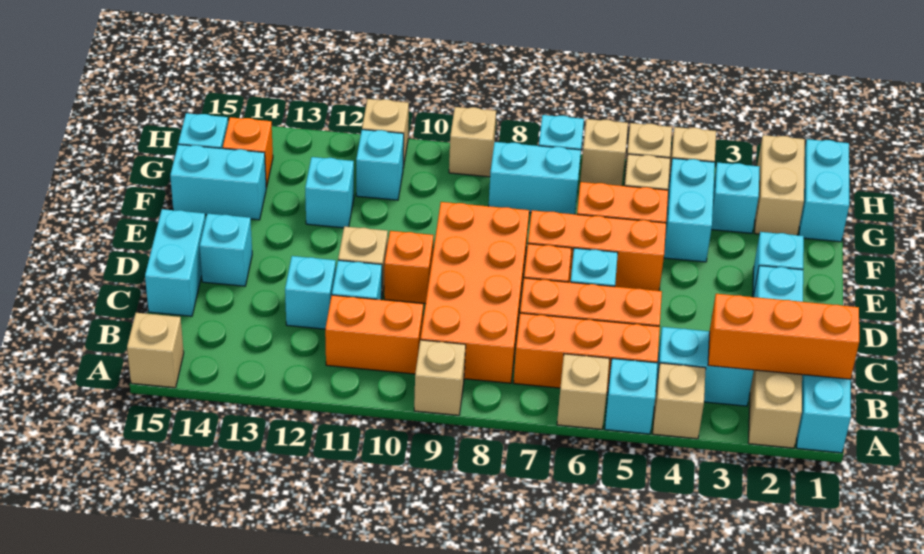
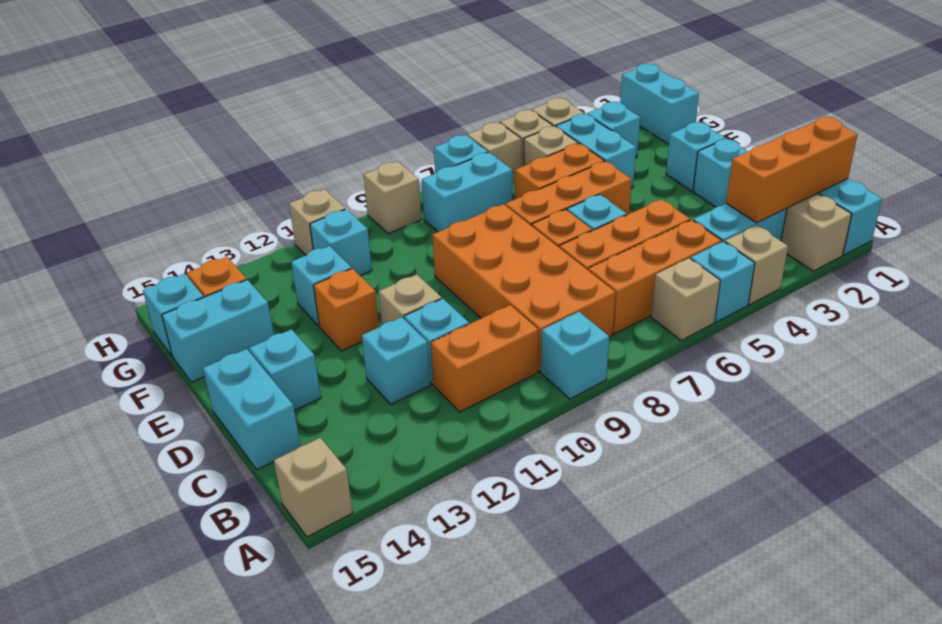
tan brick A9 level 1 -> cyan brick A9 level 1
orange brick D10 level 1 -> orange brick E12 level 1
tan brick G2:H2 level 1 -> none

